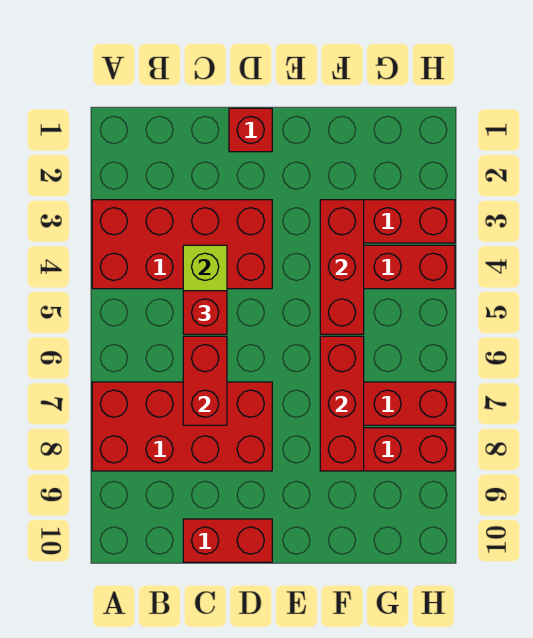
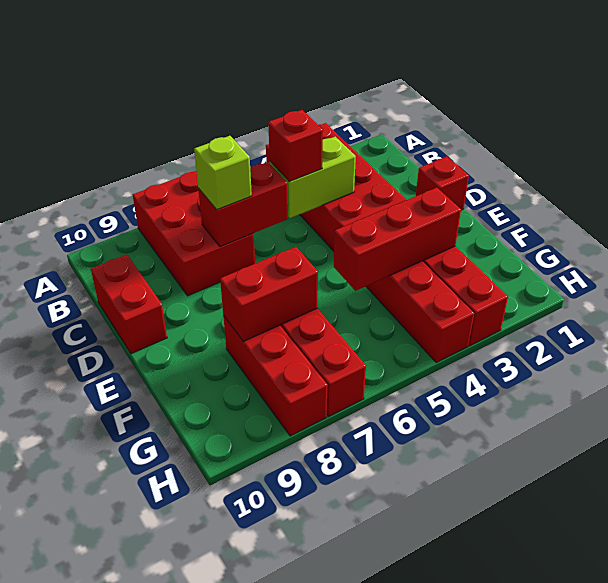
red brick A7:D8 level 1 -> red brick A7:C8 level 1
none -> lime brick C7 level 3
red brick F6:F8 level 2 -> red brick F7:F8 level 2

